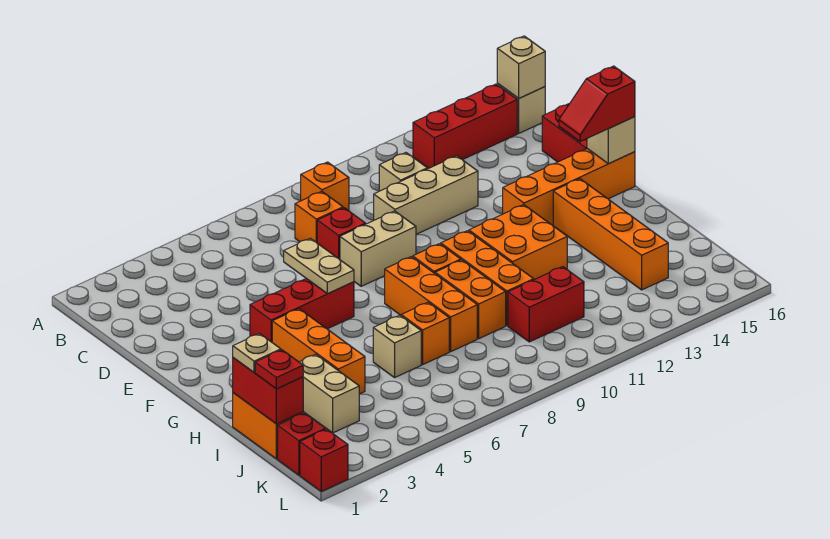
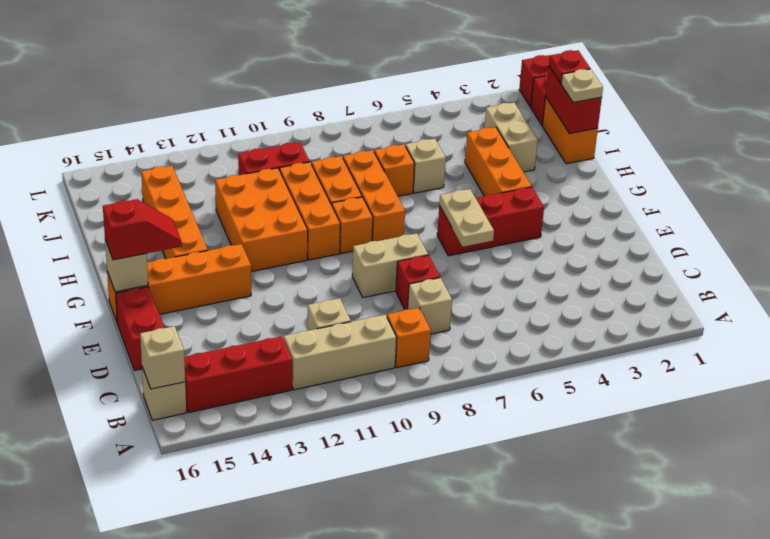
orange brick C8 level 1 -> tan brick C8 level 1
tan brick D10:D12 level 1 -> tan brick B10:B12 level 1
orange brick G11:H12 level 1 -> orange brick G11:I12 level 1

